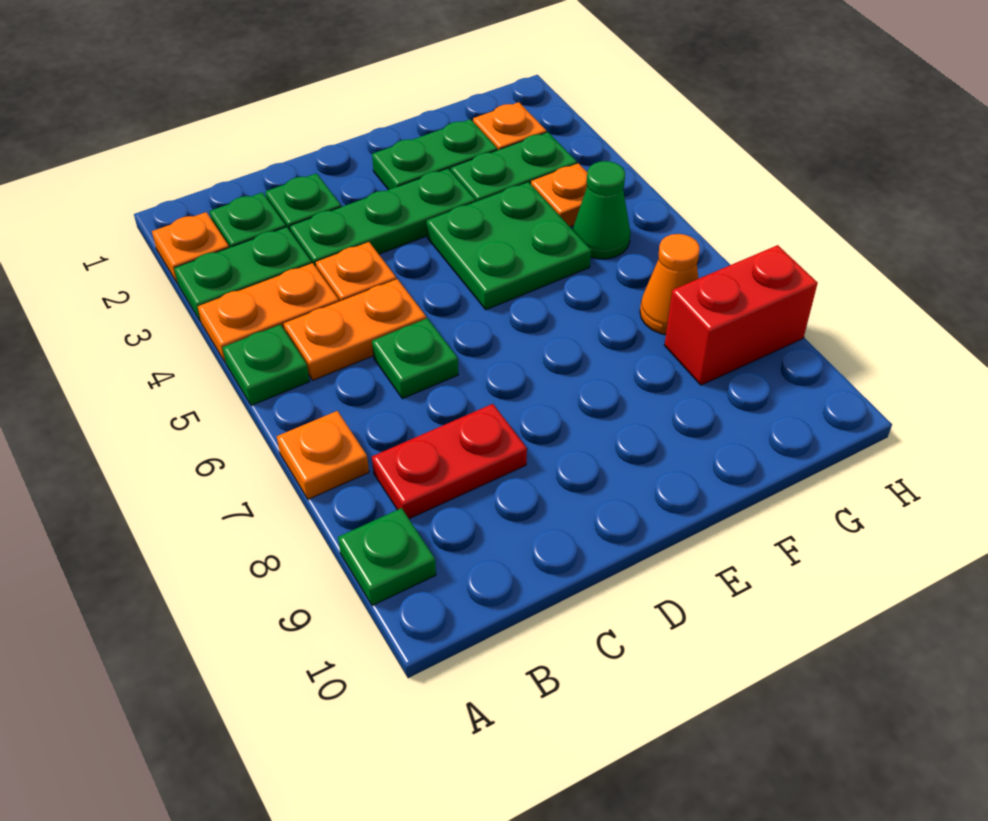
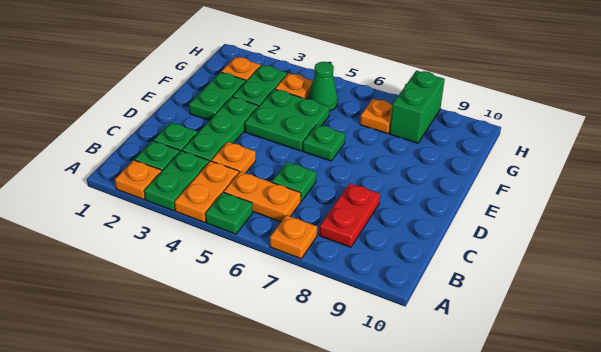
green plate A9 level 1 -> green plate E6 level 1
orange plate B5:C5 level 1 -> orange plate B5:B6 level 1
orange cone G7 level 1 -> orange plate G7 level 1
red brick G8:H8 level 1 -> green brick G8:H8 level 1

